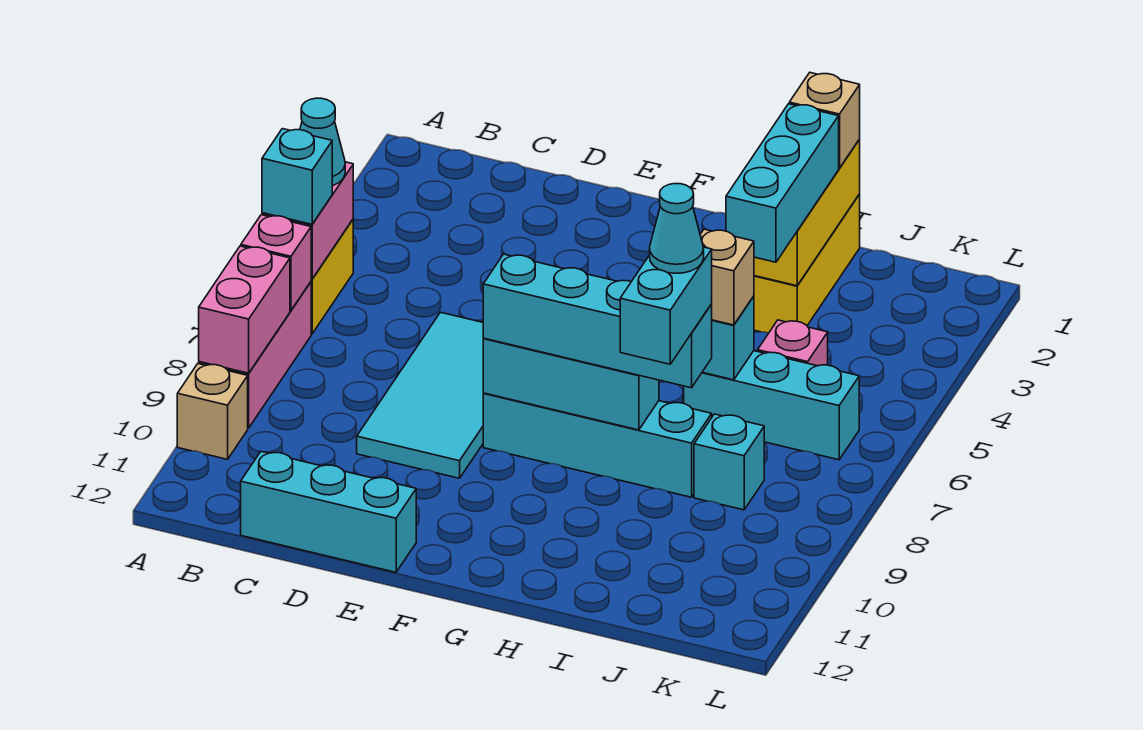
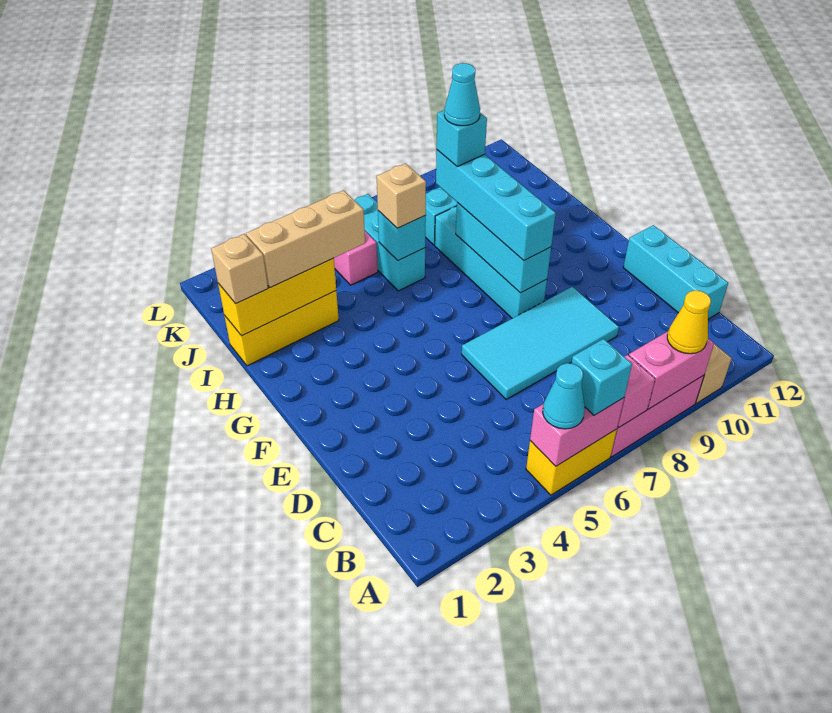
none -> yellow cone A9 level 3
cyan brick I2:I4 level 3 -> tan brick I2:I4 level 3
cyan brick I8:I9 level 4 -> cyan brick I8 level 4

